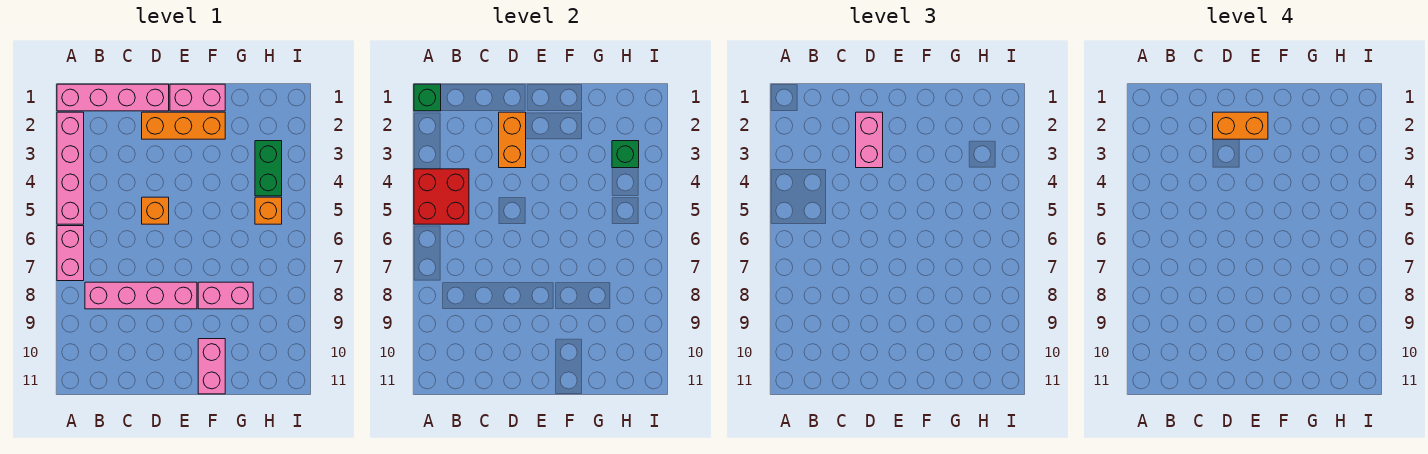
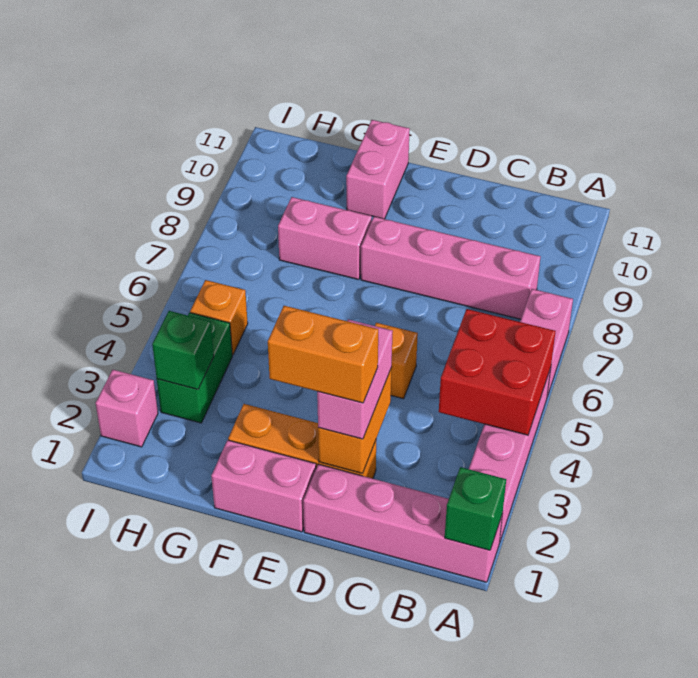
none -> pink brick I2 level 1

